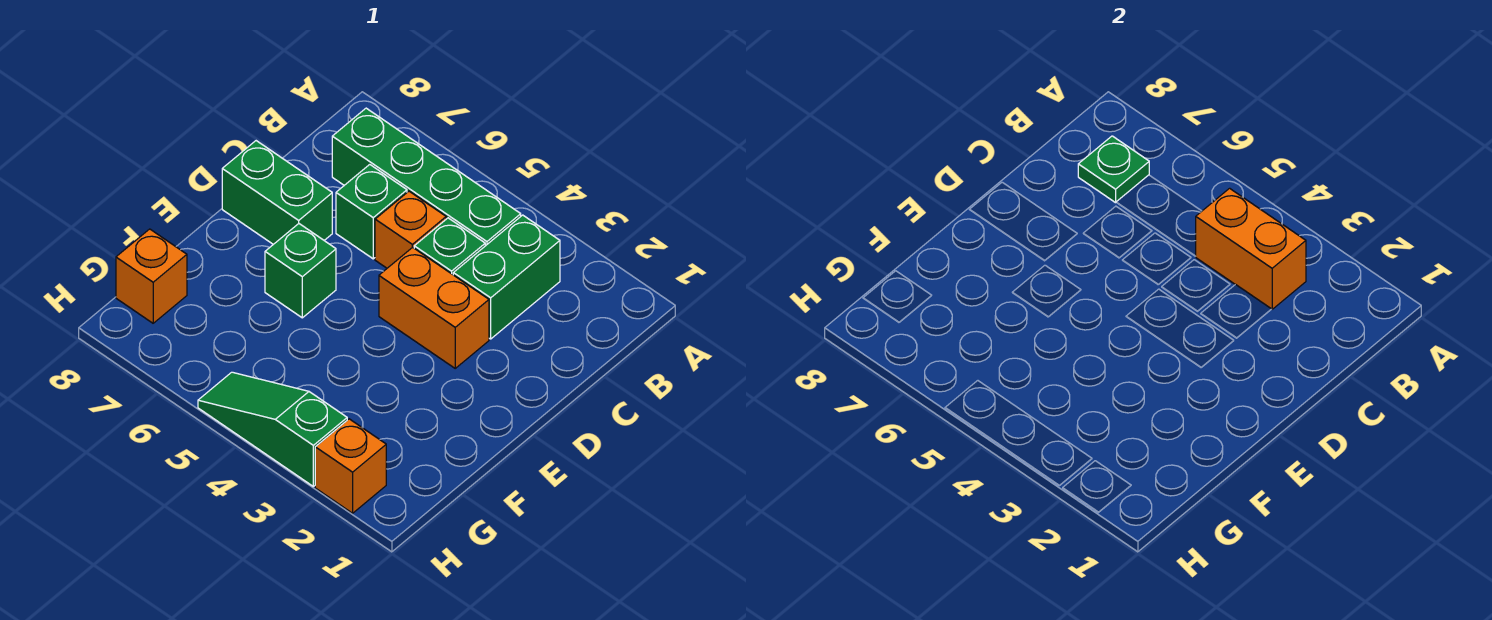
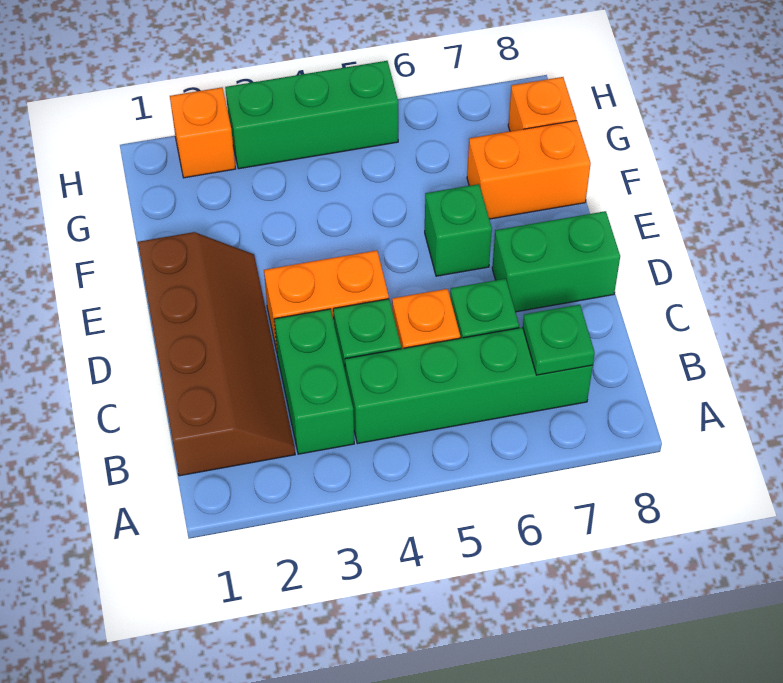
none -> brown slope B1:E2 level 1 top 1
orange brick B3:B4 level 2 -> orange brick F7:F8 level 1
green slope H3:H5 level 1 top 3 -> green brick H3:H5 level 1

